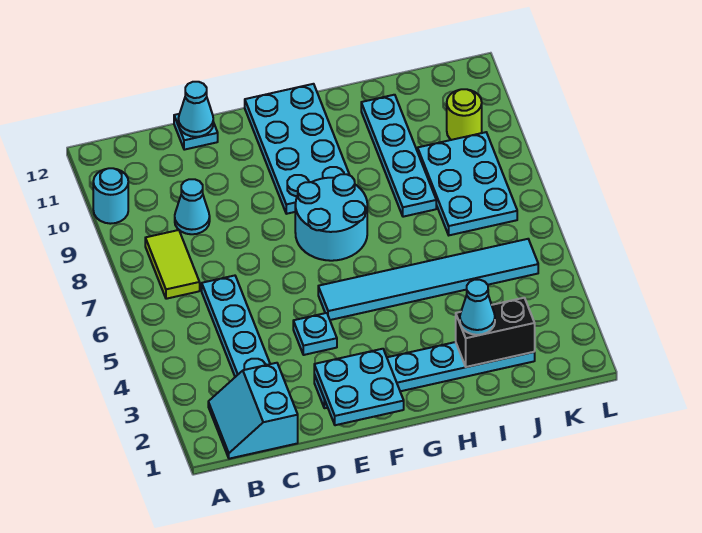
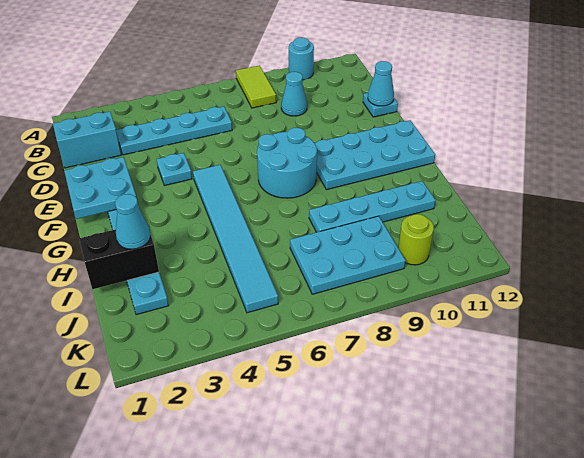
lime tile B7:B8 level 1 -> lime tile A8:B8 level 1
black brick I2:J2 level 2 -> black brick I1:I2 level 2

